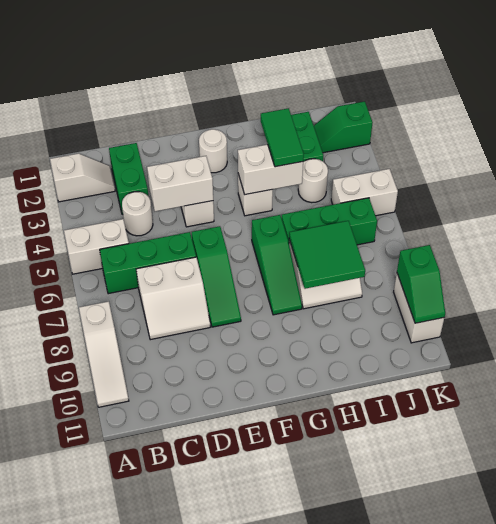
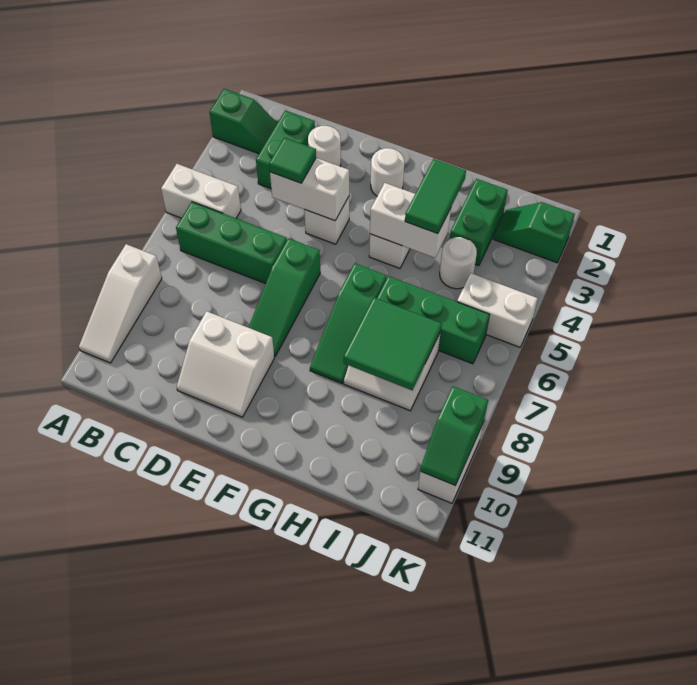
white slope A2:B2 level 1 top A -> green slope A2:B2 level 1 top A
white round brick C4 level 1 -> white round brick D2 level 1
white slope C7:D8 level 1 top 7 -> white slope D9:E10 level 1 top 9
none -> green tile D4 level 3

